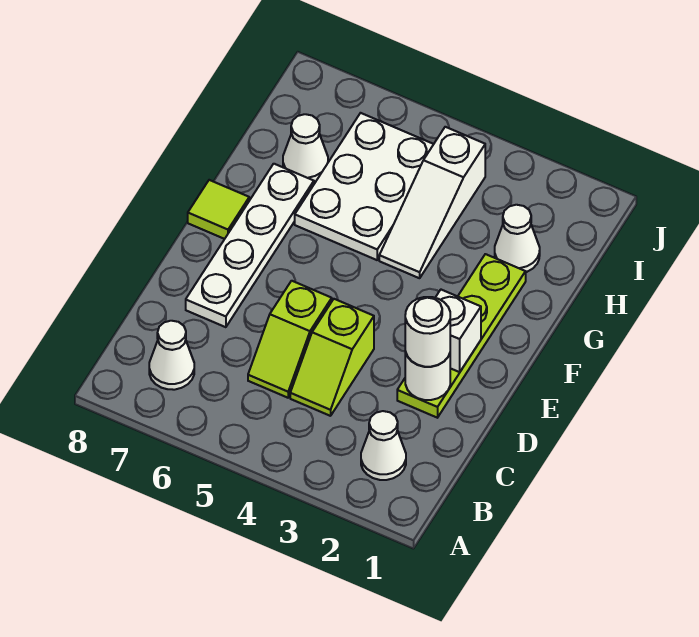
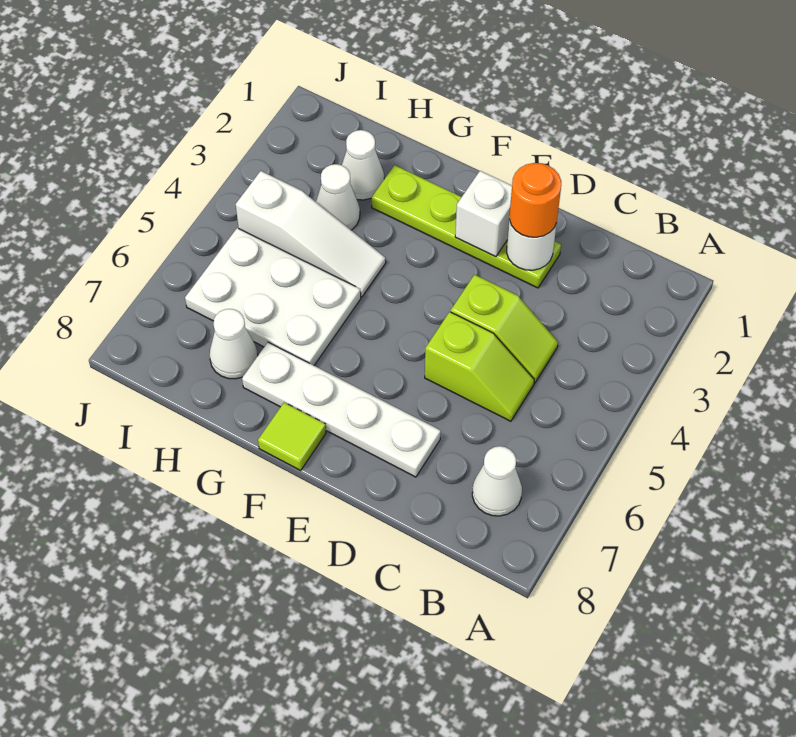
white cone B2 level 1 -> white cone H3 level 1
white round brick D2 level 3 -> orange round brick D2 level 3

